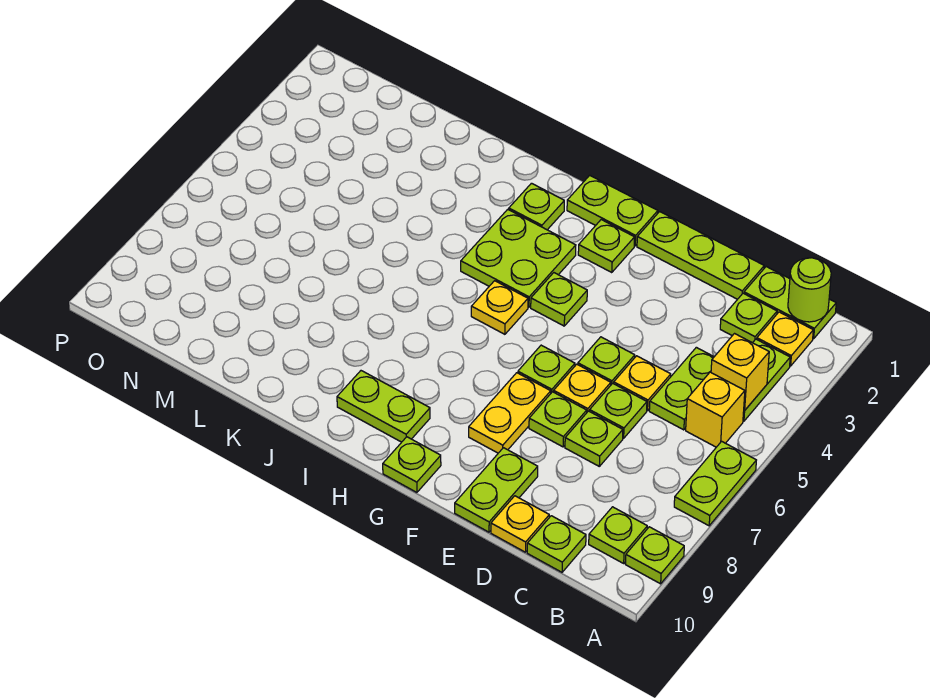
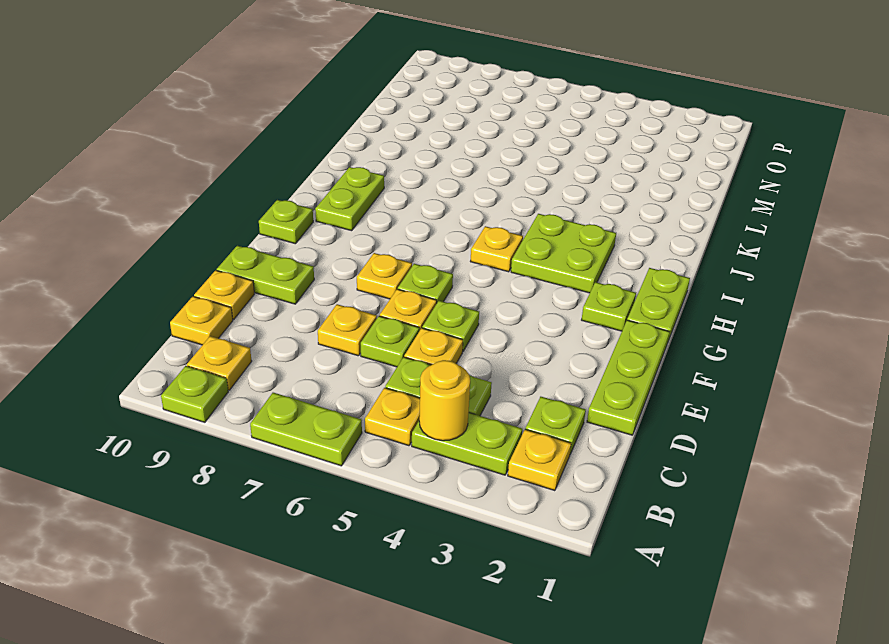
lime plate B1:C1 level 1 -> none
lime round brick B1 level 2 -> none
yellow brick B4 level 2 -> yellow round brick B4 level 2
yellow brick B5 level 1 -> yellow plate B5 level 1
lime plate B9 level 1 -> yellow plate B9 level 1
lime plate C10 level 1 -> yellow plate C10 level 1
lime plate D7 level 1 -> yellow plate D7 level 1
lime plate E7 level 1 -> none
yellow plate F7:F8 level 1 -> yellow plate F7 level 1
lime plate G4 level 1 -> none
lime plate I2 level 1 -> none

